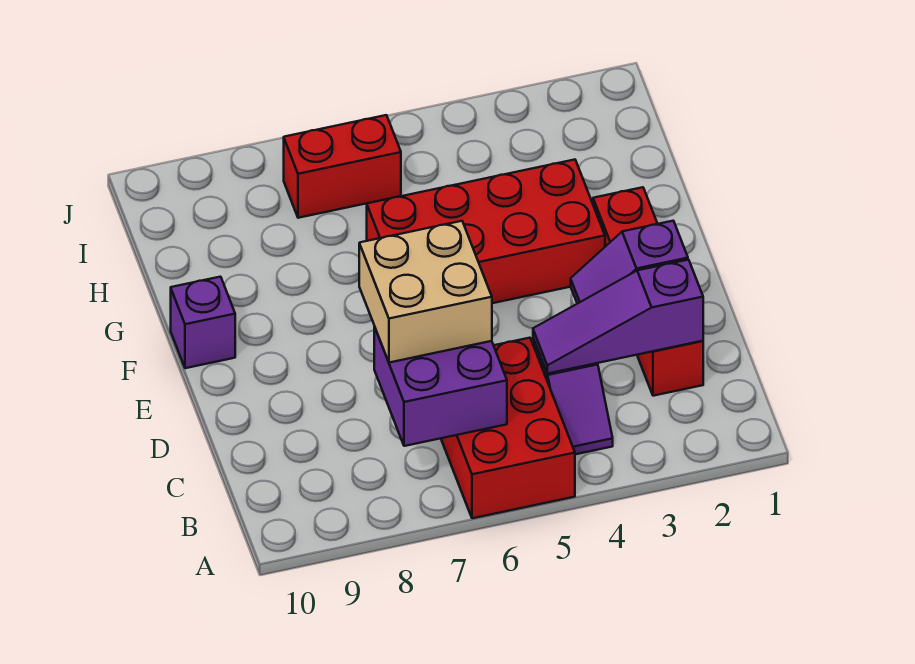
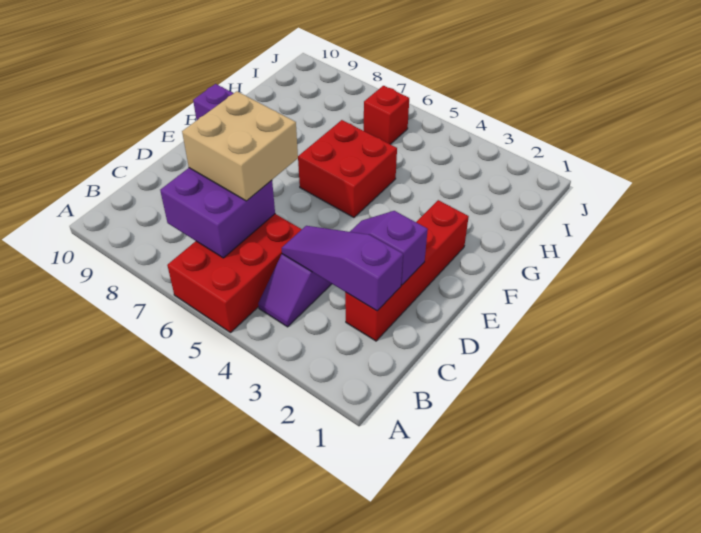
red brick F3:G6 level 1 -> red brick F5:G6 level 1
red brick I6:I7 level 1 -> red brick I6 level 1

